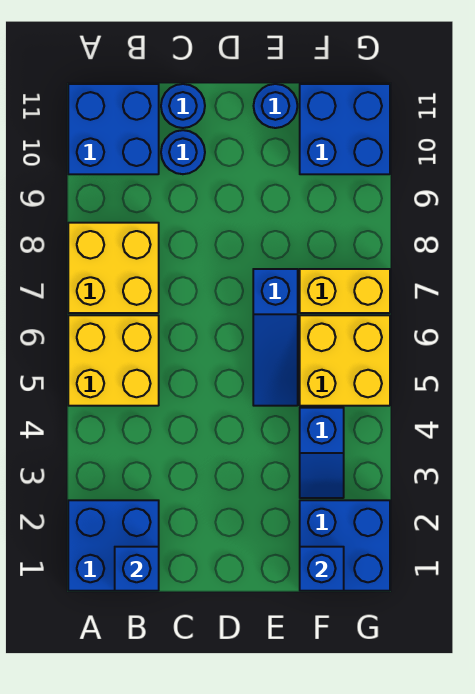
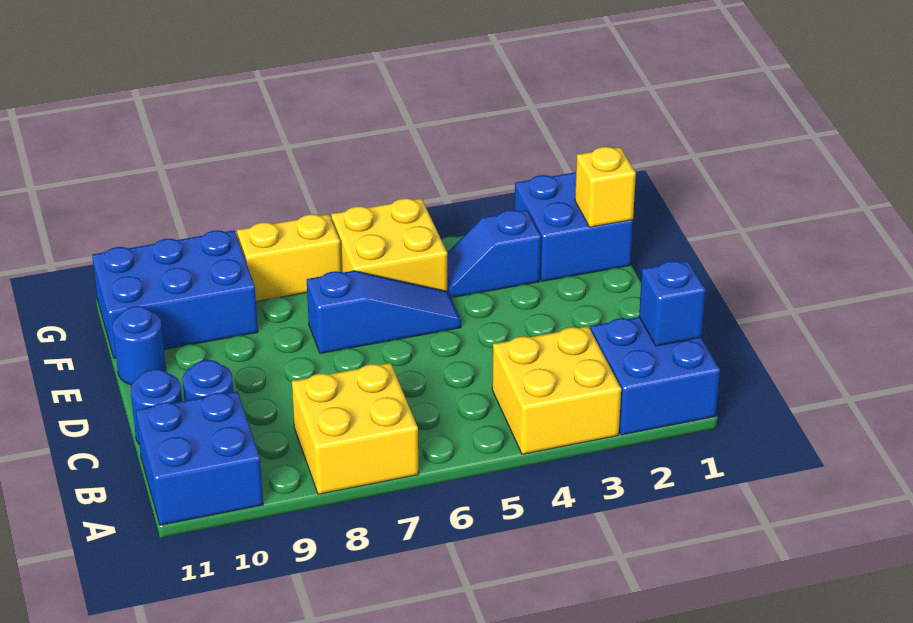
yellow brick A5:B6 level 1 -> yellow brick A3:B4 level 1
blue brick F1 level 2 -> yellow brick F1 level 2
blue slope F3:F4 level 1 top 4 -> blue slope F3:F4 level 1 top 3
yellow brick F7:G7 level 1 -> yellow brick G7:G8 level 1
blue brick F10:G11 level 1 -> blue brick F9:G11 level 1

